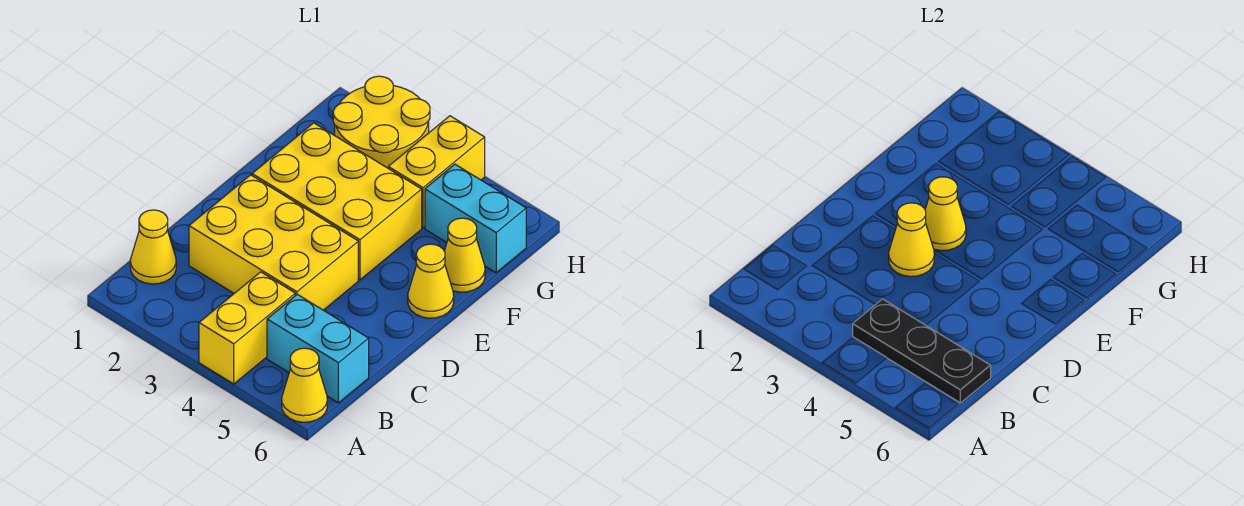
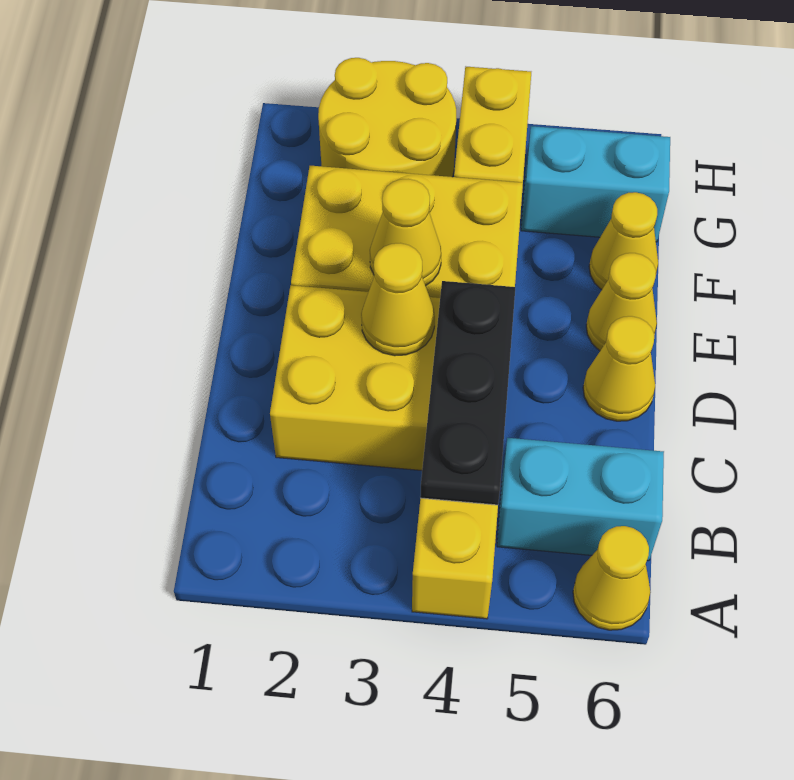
yellow cone B1 level 1 -> yellow cone D6 level 1
black plate B4:B6 level 2 -> black plate B4:D4 level 2

